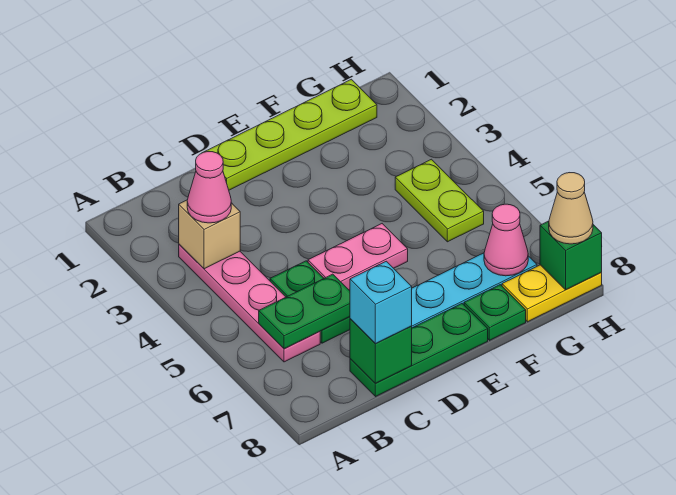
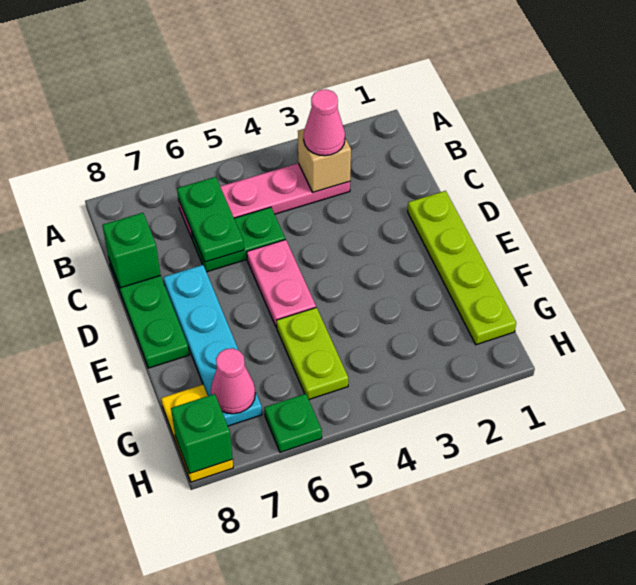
cyan brick C8 level 3 -> none
green plate F8 level 1 -> green plate H6 level 1
lime plate G4:G5 level 1 -> lime plate F5:G5 level 1
tan cone H8 level 3 -> none

